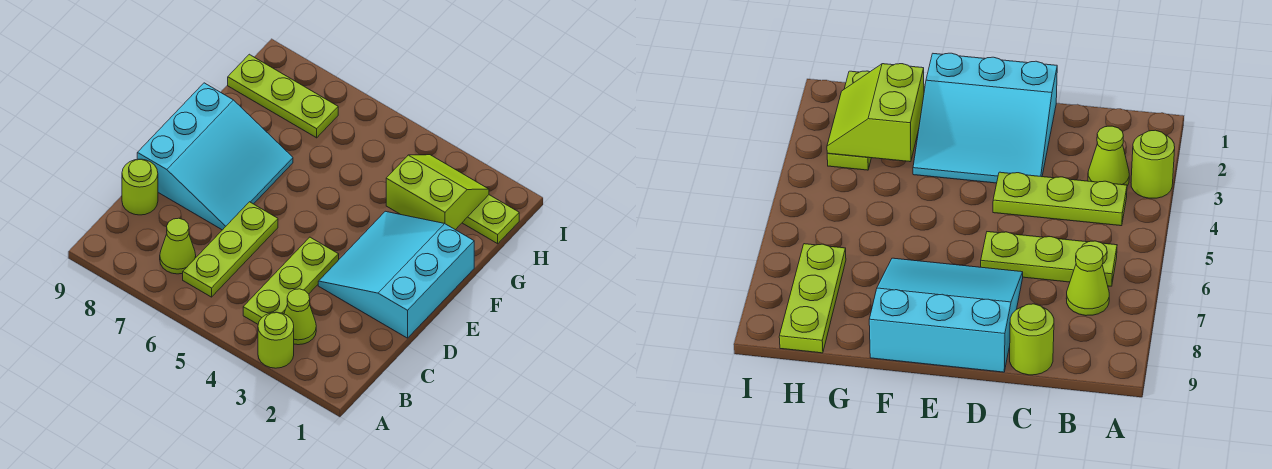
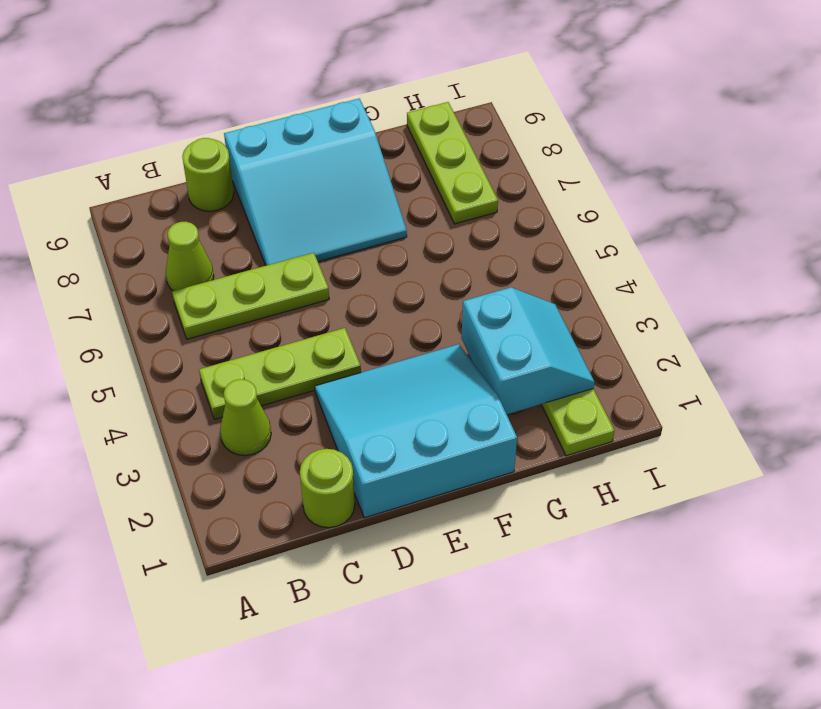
lime round brick A3 level 1 -> lime round brick C1 level 1
lime slope G2:H3 level 2 top G -> cyan slope G2:H3 level 2 top G

